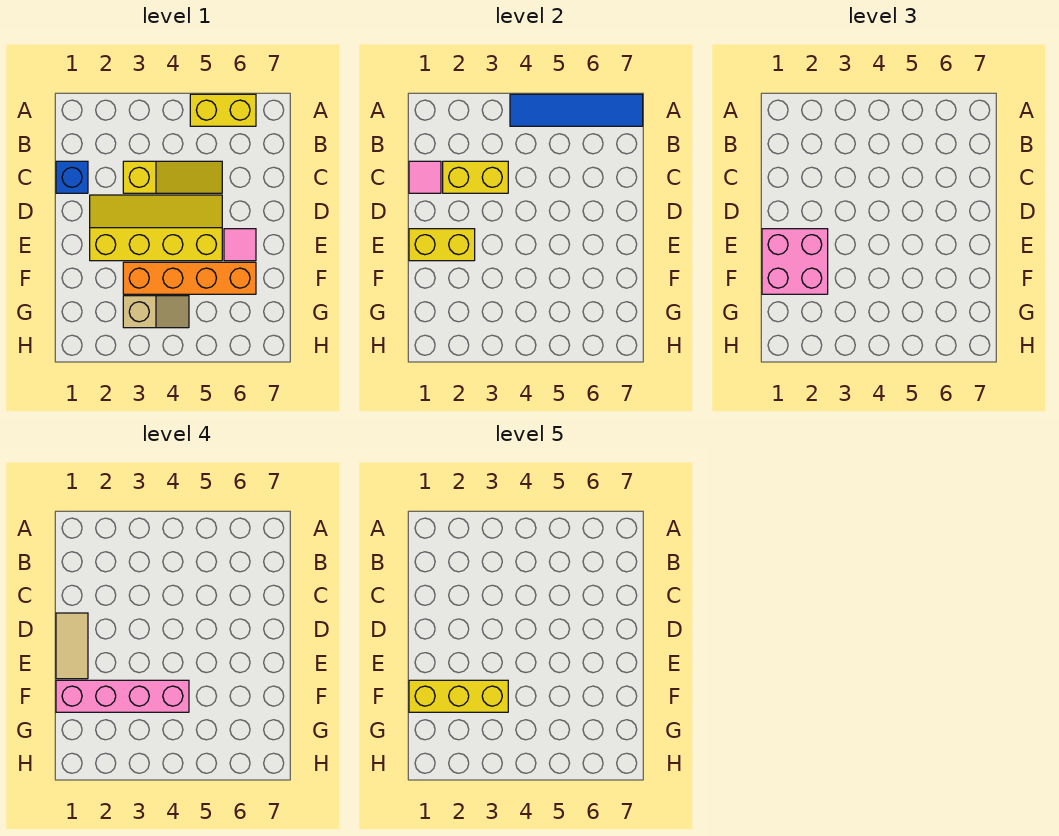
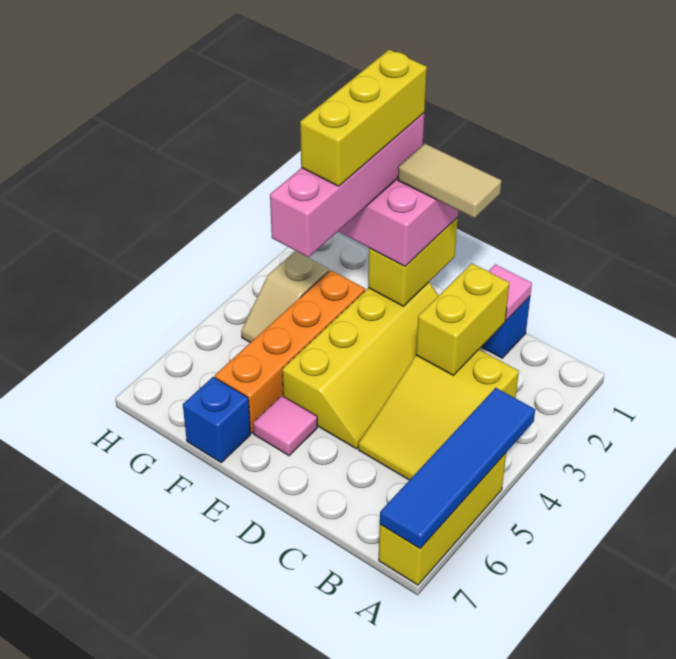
yellow brick A5:A6 level 1 -> yellow brick A5:A7 level 1
yellow slope C3:C5 level 1 top 3 -> yellow slope B3:C5 level 1 top 3
none -> blue brick F7 level 1

